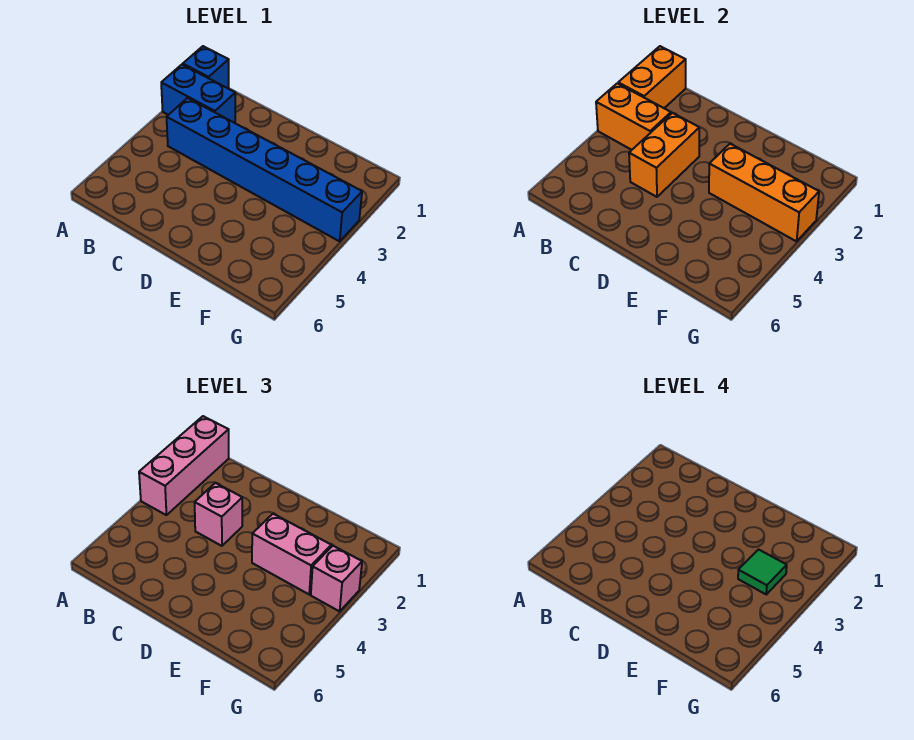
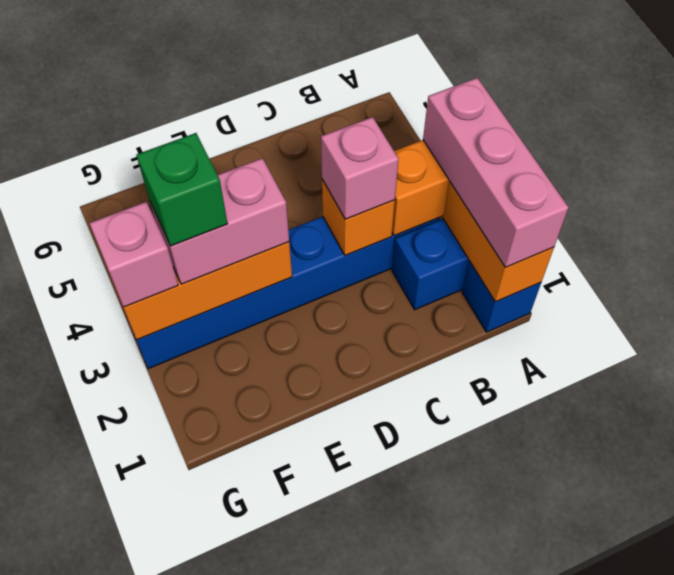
orange brick C3:C4 level 2 -> orange brick C3 level 2
green tile F3 level 4 -> green brick F3 level 4

